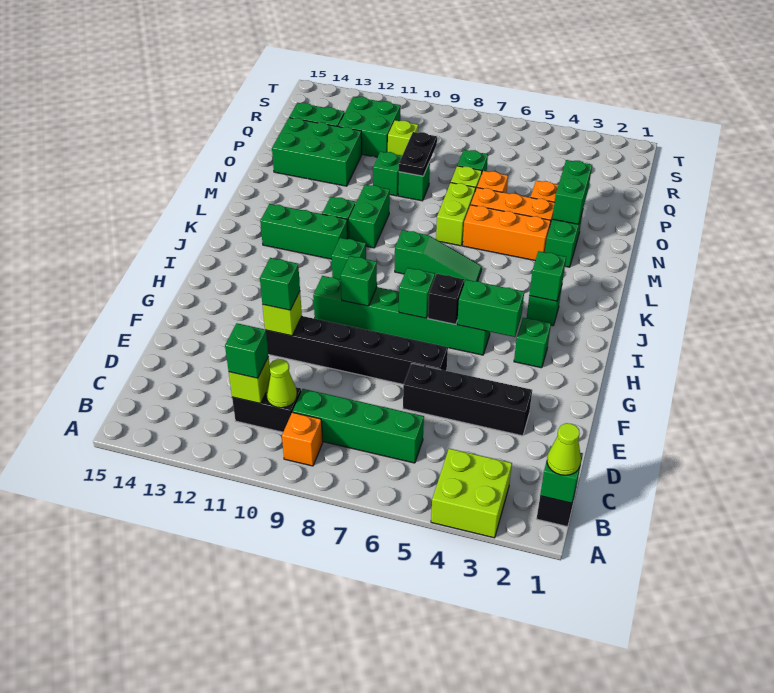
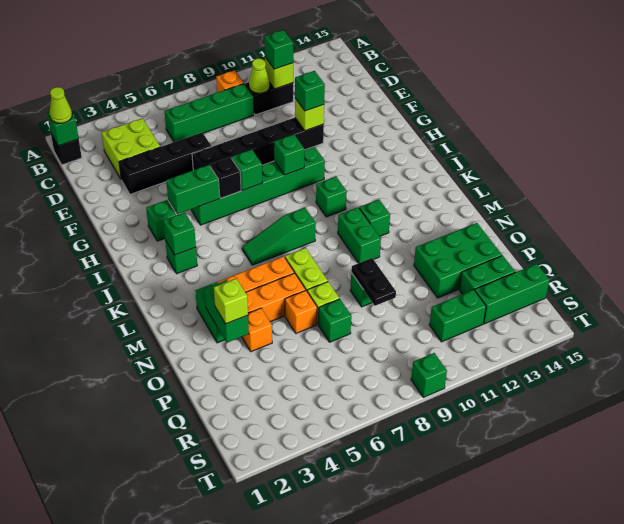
lime brick A3:B4 level 1 -> lime brick C3:D4 level 1
green brick K11:K13 level 1 -> green brick R13:R15 level 1
green brick O10 level 1 -> green brick T9 level 1
lime brick Q10 level 1 -> lime brick O3 level 3
green brick Q11:R12 level 1 -> green brick R11:R12 level 1

